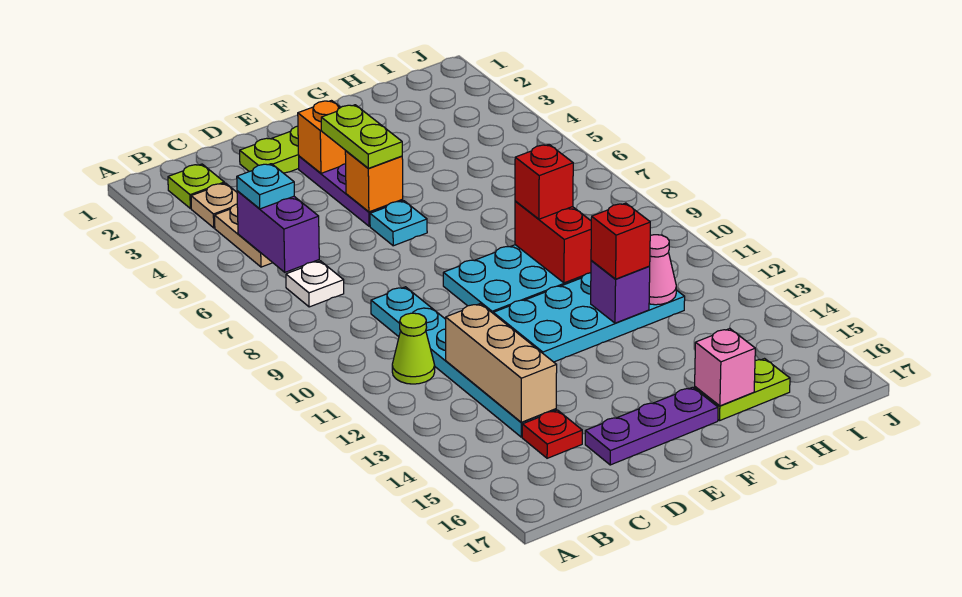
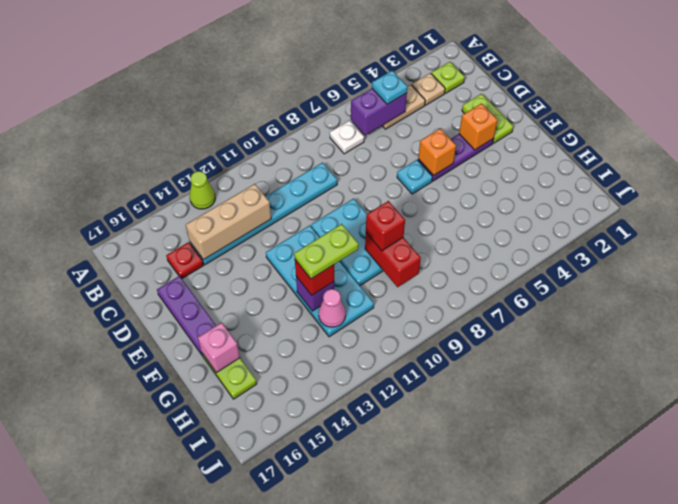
lime cone B11 level 1 -> lime cone A13 level 1
lime plate E4:E5 level 3 -> lime plate G11:G12 level 4
red brick G9:G10 level 2 -> red brick G9:H9 level 2

